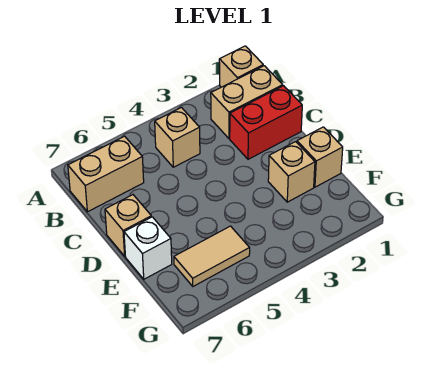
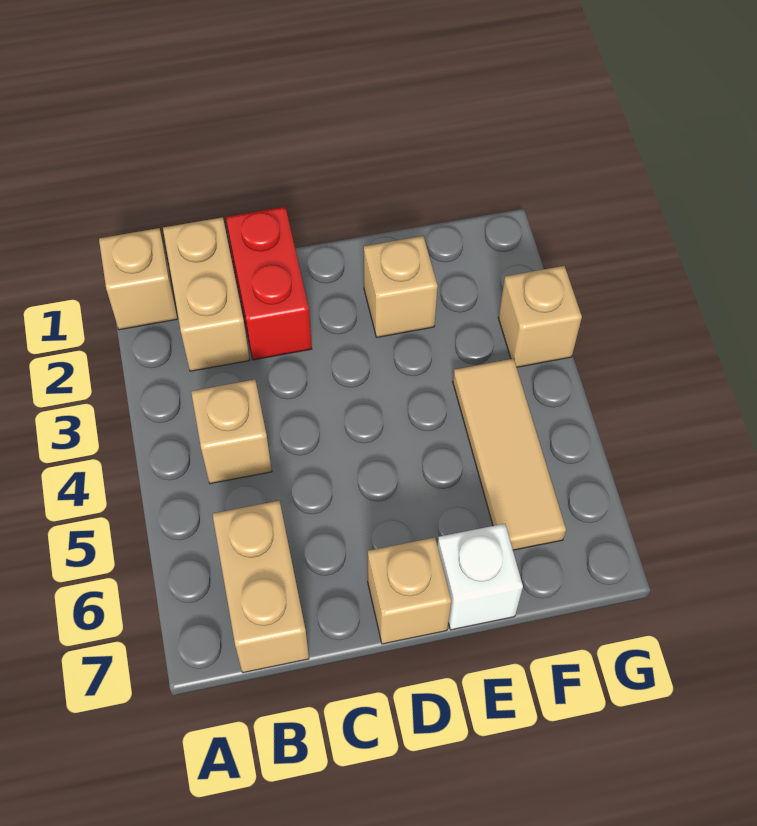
tan brick E1 level 1 -> tan brick G3 level 1
tan tile F5:F6 level 1 -> tan tile F4:F6 level 1

